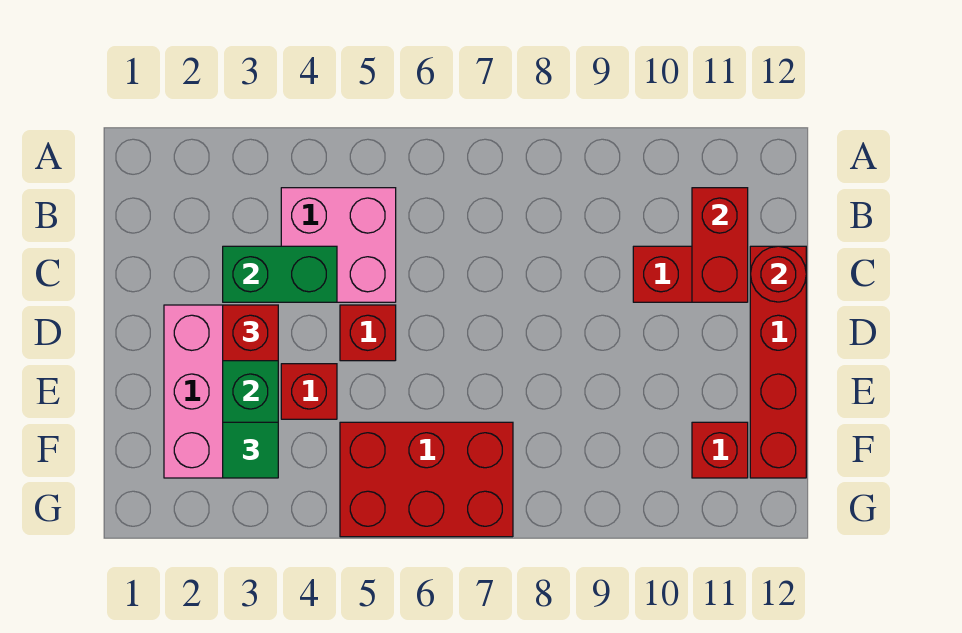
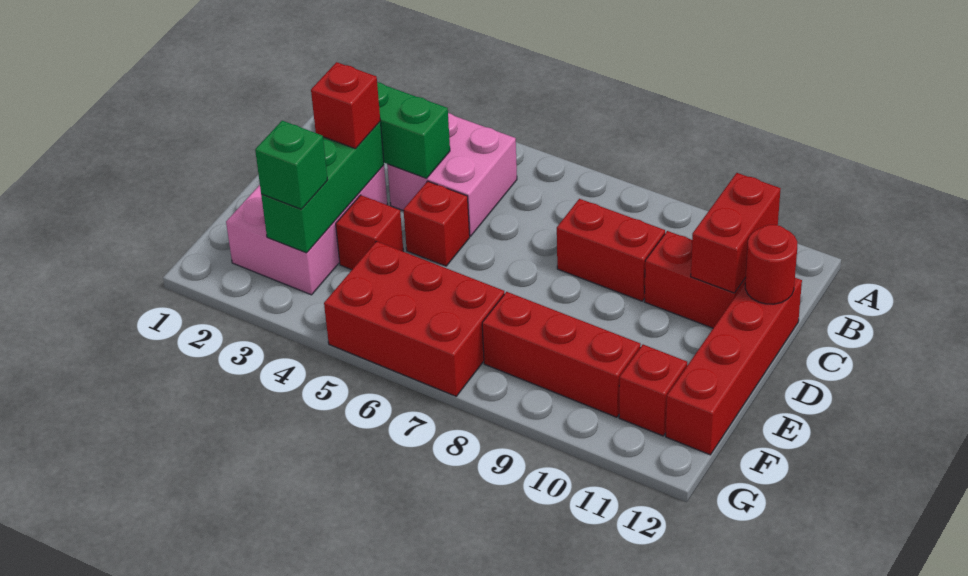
none -> red brick C8:C9 level 1
green tile F3 level 3 -> green brick F3 level 3
none -> red brick F8:F10 level 1

